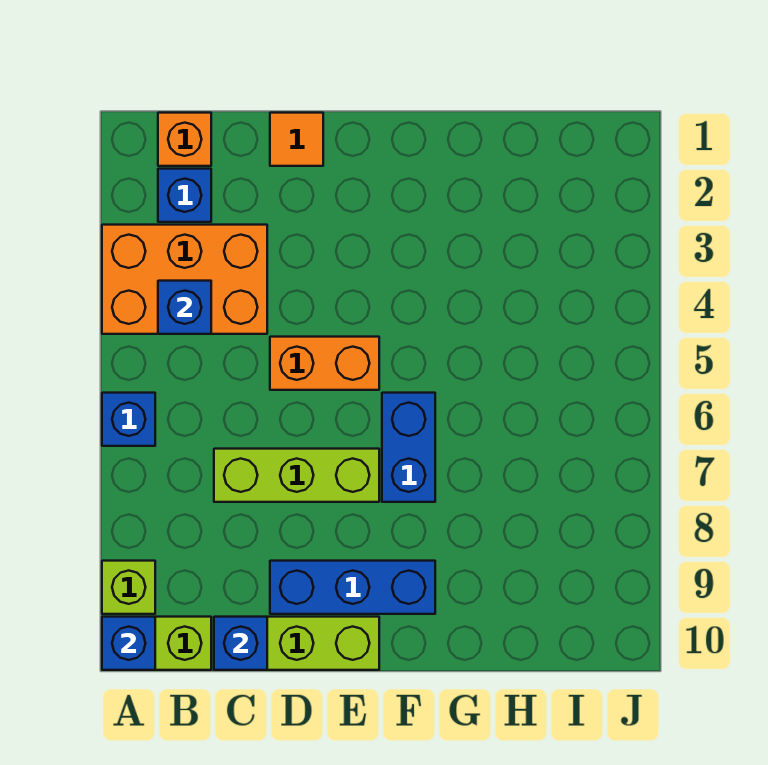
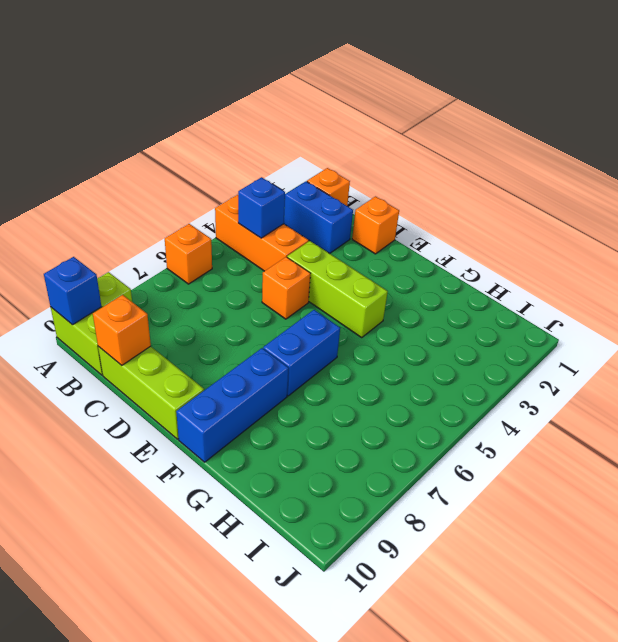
orange brick A3:C4 level 1 -> orange brick A4:C4 level 1
blue brick A6 level 1 -> orange brick A6 level 1
blue brick B2 level 1 -> blue brick B2:C2 level 1
lime brick C7:E7 level 1 -> lime brick D4:F4 level 1
blue brick C10 level 2 -> orange brick C10 level 2
orange tile D1 level 1 -> orange brick D1 level 1
orange brick D5:E5 level 1 -> orange brick D5 level 1
blue brick D9:F9 level 1 -> blue brick F8:F10 level 1

